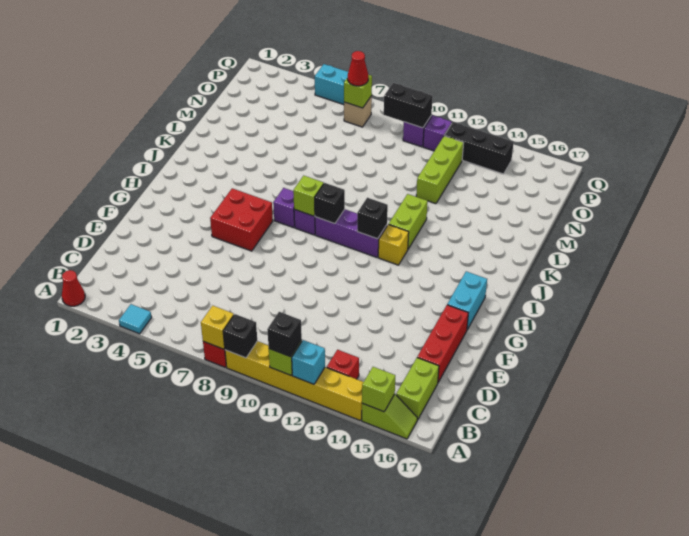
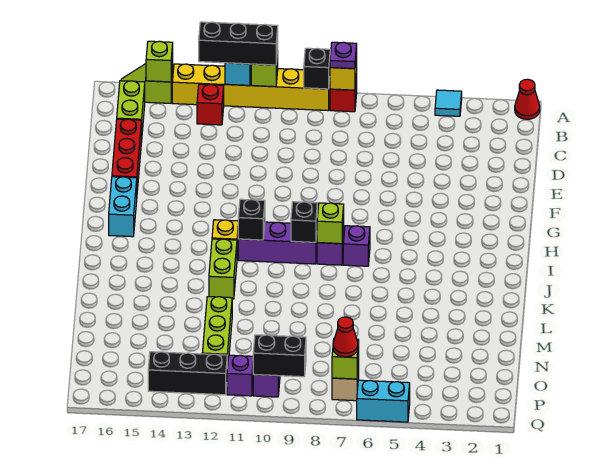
none -> purple plate A8 level 3
black brick A11 level 3 -> black brick A11:A13 level 3
red brick G5:H6 level 1 -> none

